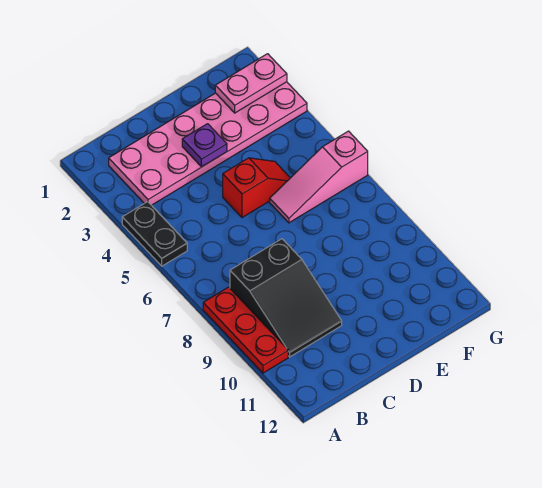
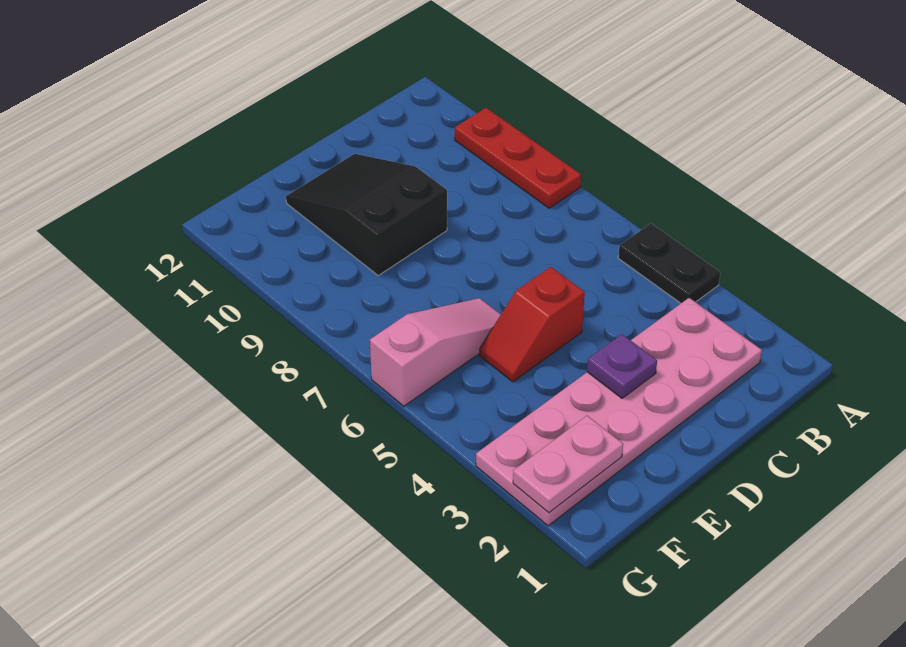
black slope B8:C10 level 1 top 8 -> black slope D9:E11 level 1 top 9

